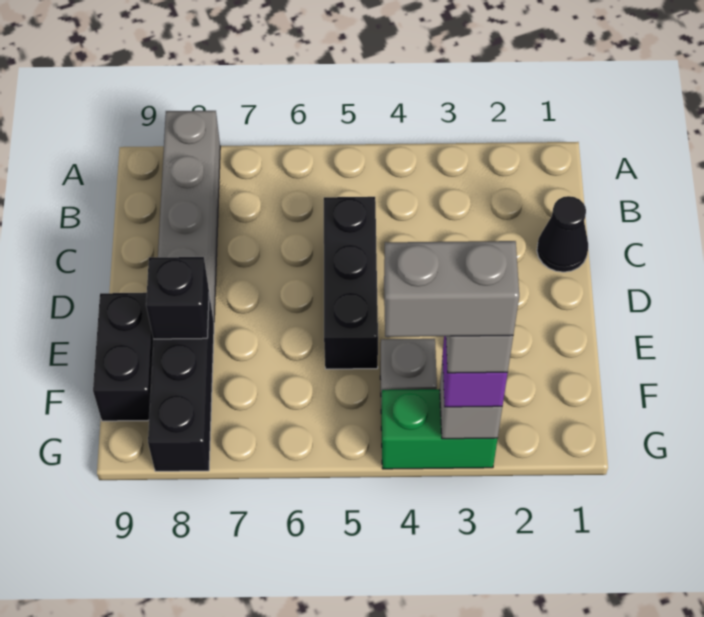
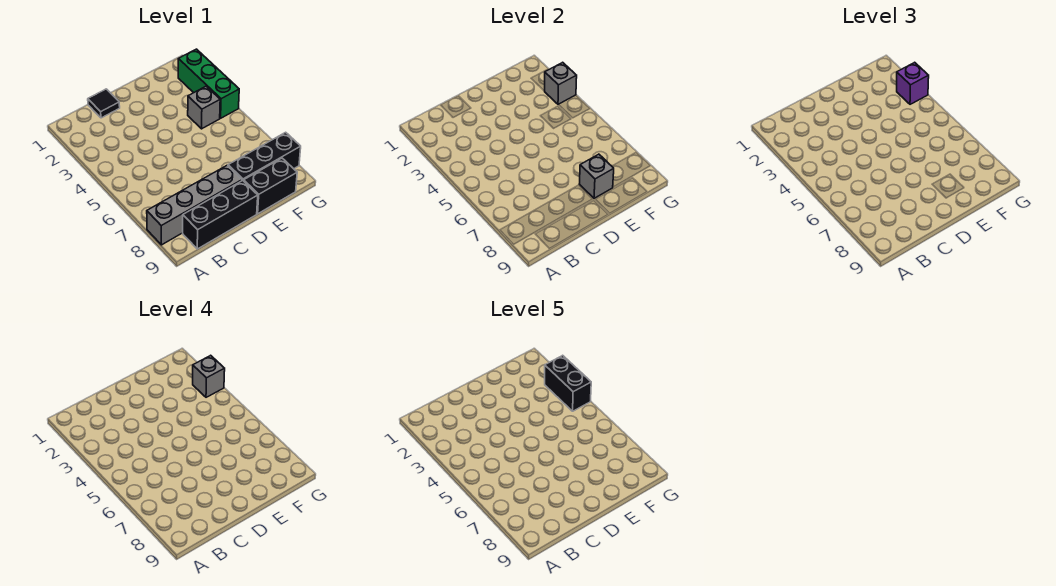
black cone C1 level 1 -> black tile C1 level 1
black brick C5:E5 level 1 -> black brick B9:D9 level 1
black brick E8 level 2 -> grey brick E8 level 2
green brick G3:G4 level 1 -> green brick G2:G4 level 1
grey brick G3:G4 level 5 -> black brick G3:G4 level 5

